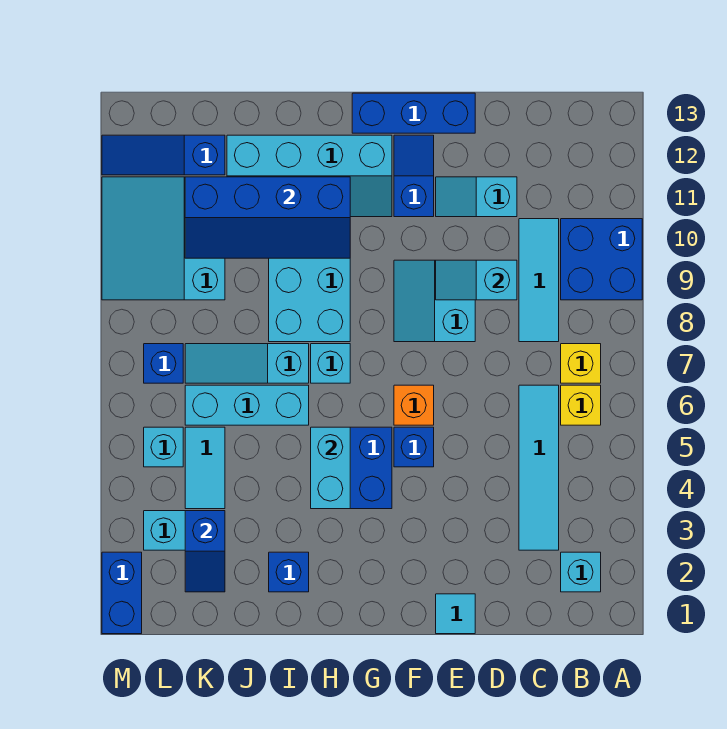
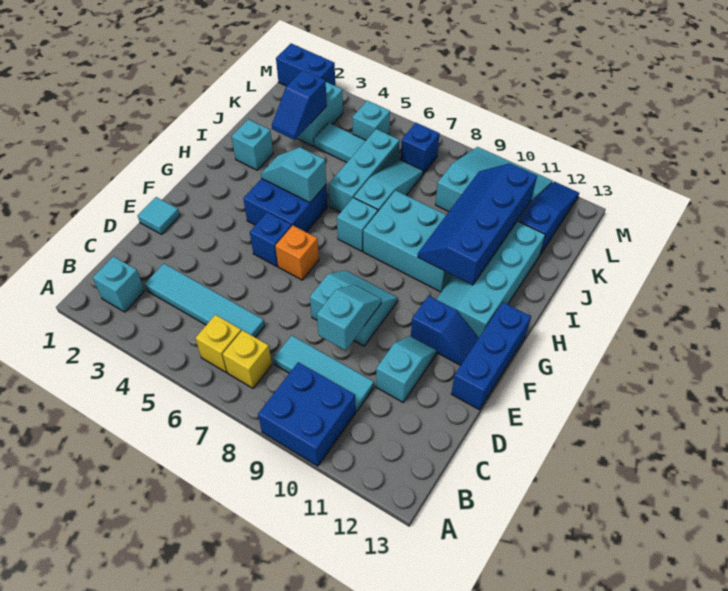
cyan brick H4:H5 level 2 -> cyan slope H4:H5 level 2 top 5
blue brick I2 level 1 -> cyan brick I2 level 1
blue slope K2:K3 level 2 top 3 -> blue slope J3:K3 level 2 top K

